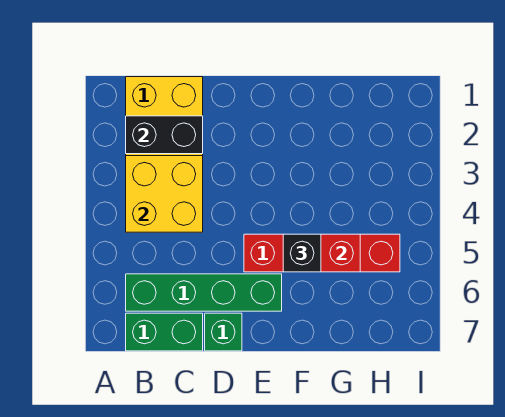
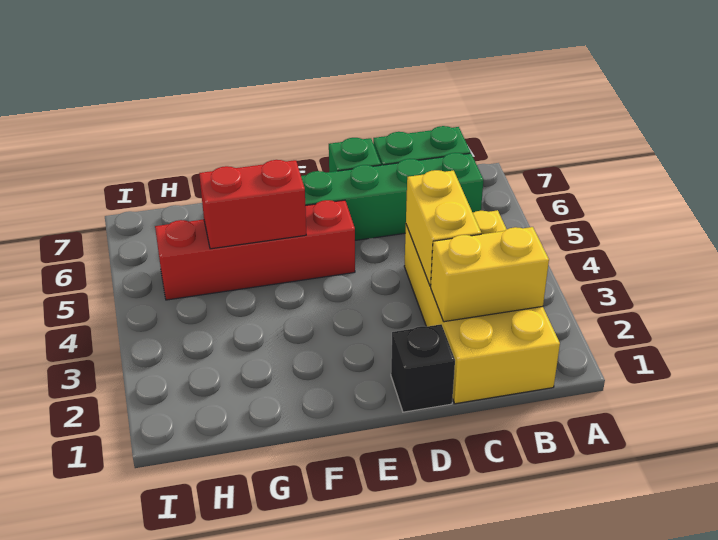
black brick B2:C2 level 2 -> yellow brick B2:C2 level 2
yellow brick B3:C4 level 2 -> yellow brick C3:C4 level 2
black brick F5 level 3 -> black brick D1 level 1

